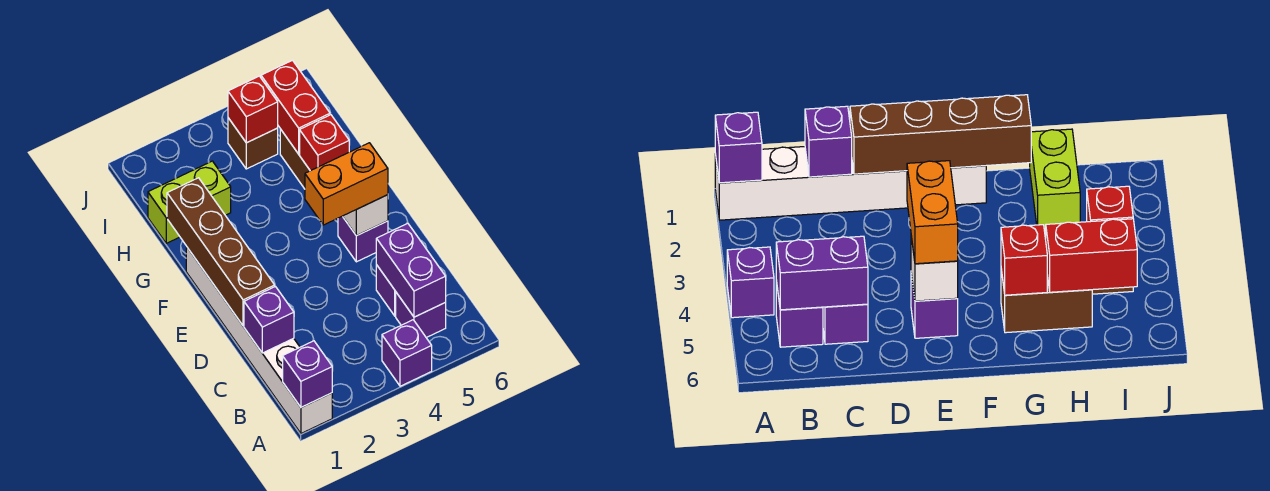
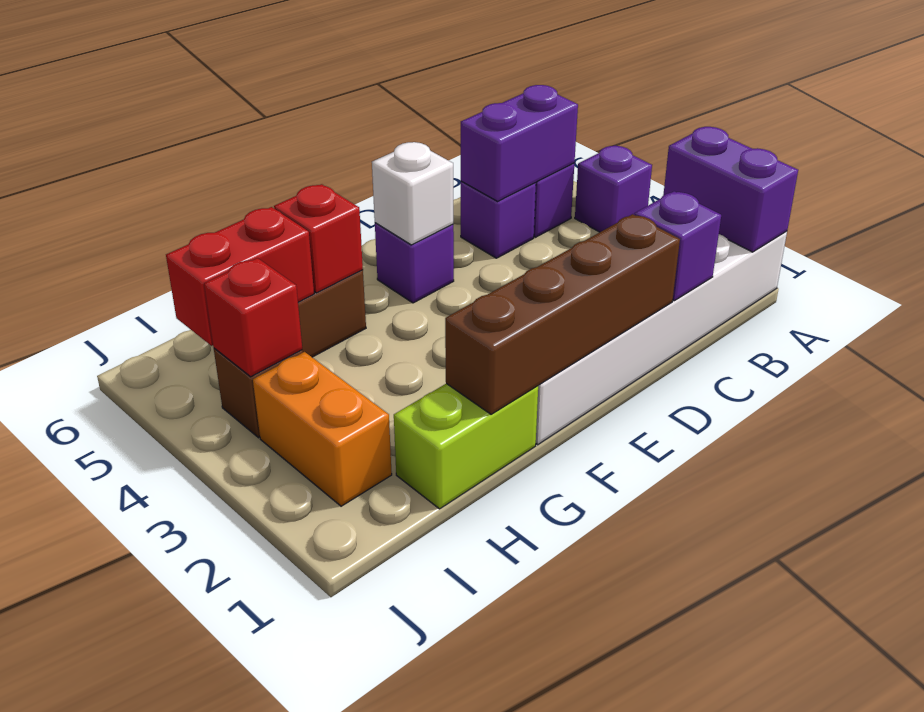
purple brick A1 level 2 -> purple brick A1:A2 level 2
orange brick E4:E5 level 3 -> orange brick I2:I3 level 1
lime brick H1:H2 level 1 -> lime brick G1:H1 level 1

